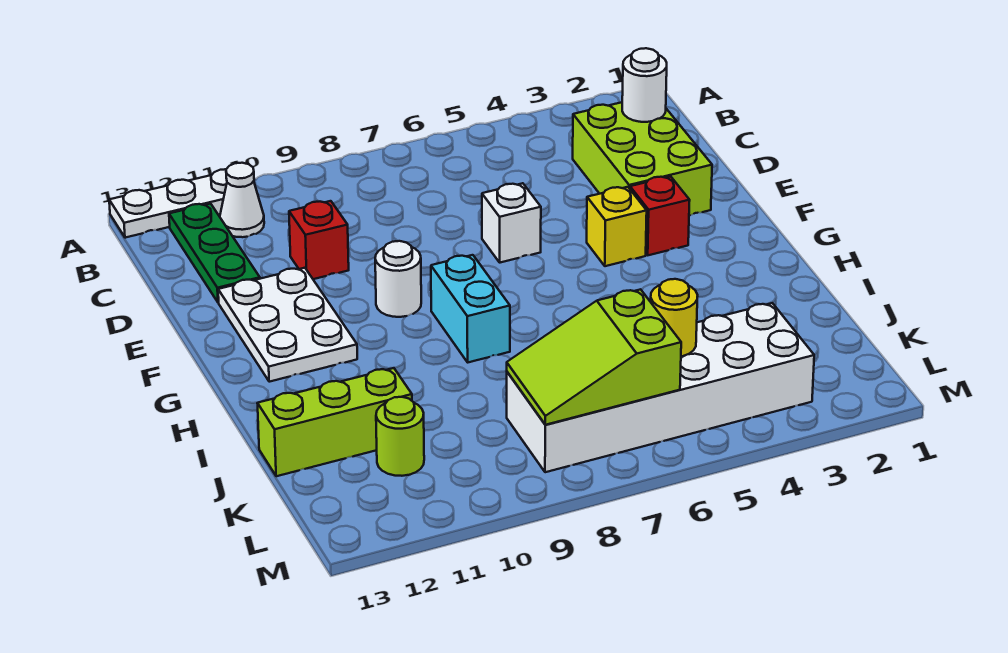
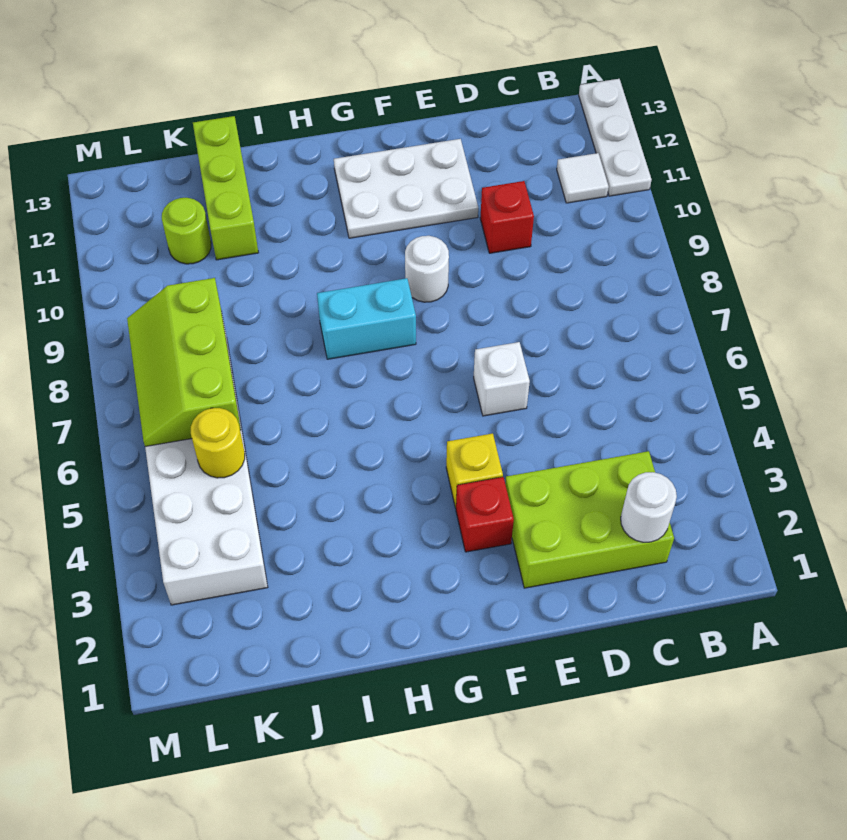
white cone B11 level 1 -> white tile B11 level 1
green plate B12:D12 level 1 -> none
lime slope K6:L8 level 2 top 6 -> lime slope K6:L8 level 2 top K

